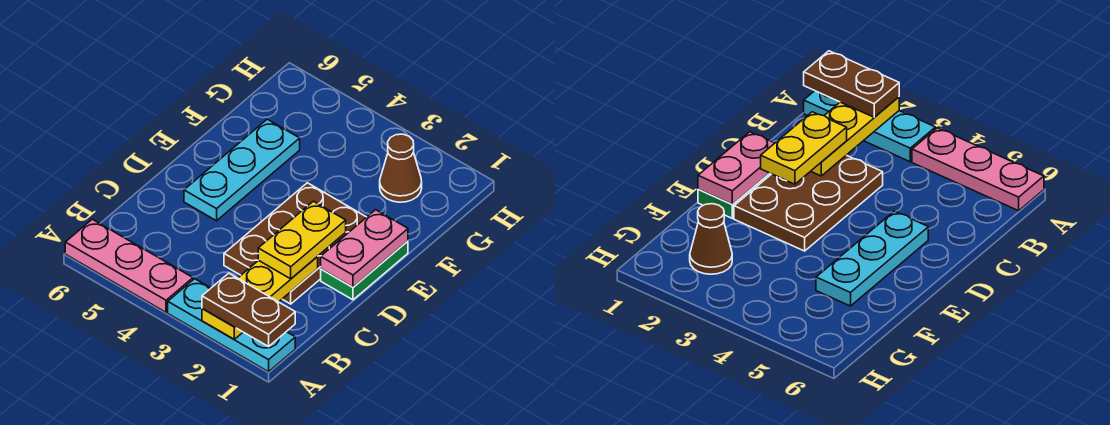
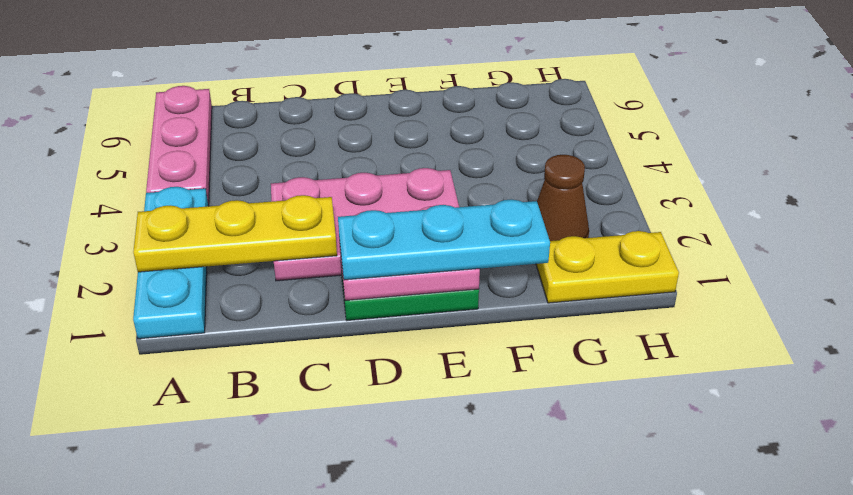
brown plate A1:A2 level 3 -> none
brown plate C2:E3 level 1 -> pink plate C2:E3 level 1
yellow plate C2:D2 level 3 -> yellow plate G1:H1 level 1
cyan plate D5:F5 level 1 -> cyan plate D1:F1 level 3

